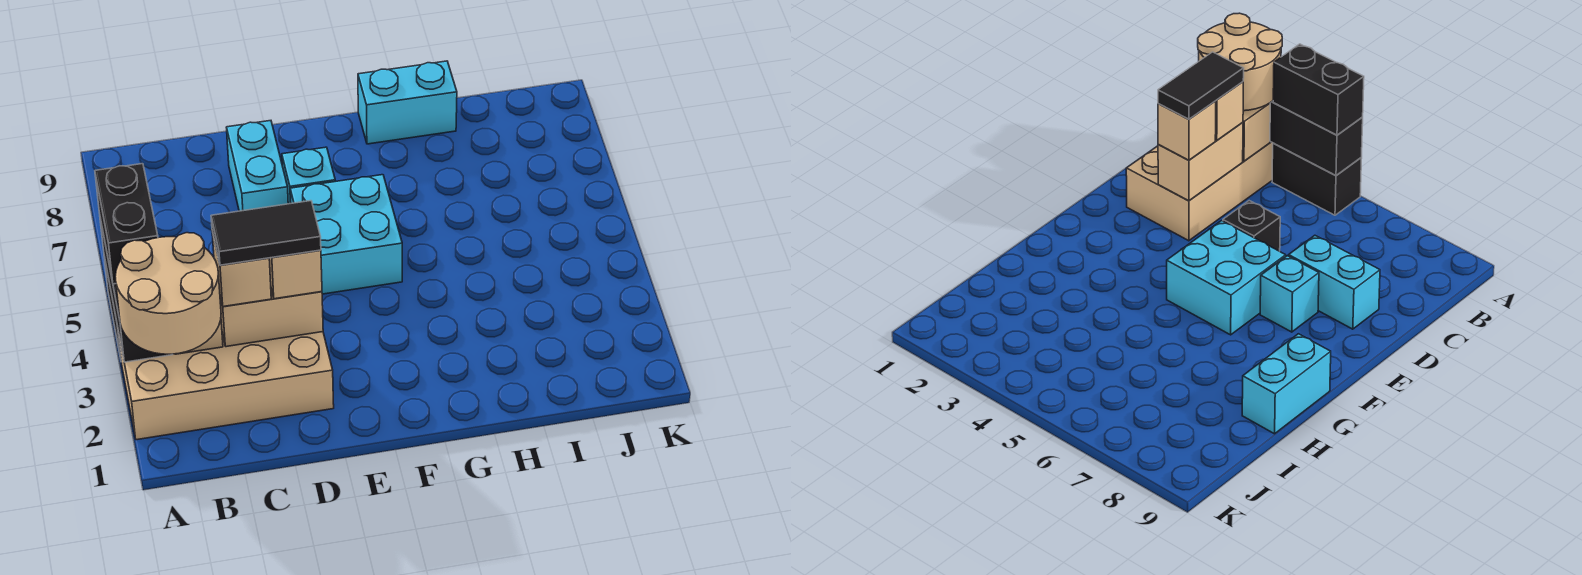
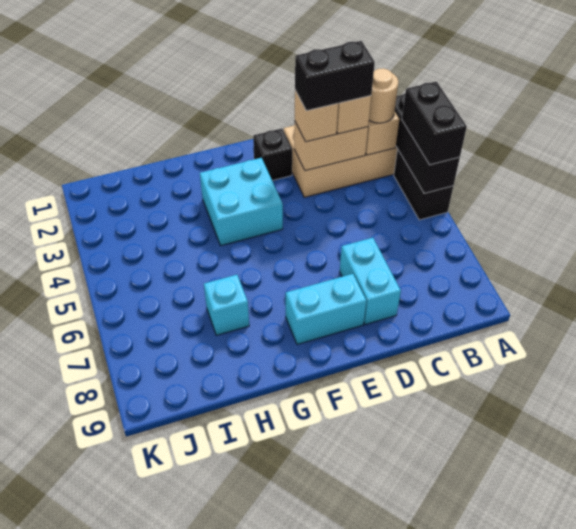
tan round brick A2:B3 level 3 -> tan round brick B3 level 3
black tile C3:D3 level 4 -> black brick C3:D3 level 4
black brick D5 level 1 -> black brick E2 level 1
cyan brick E5:F6 level 1 -> cyan brick F3:G4 level 1
cyan brick E7 level 1 -> cyan brick H7 level 1
cyan brick G9:H9 level 1 -> cyan brick E8:F8 level 1

